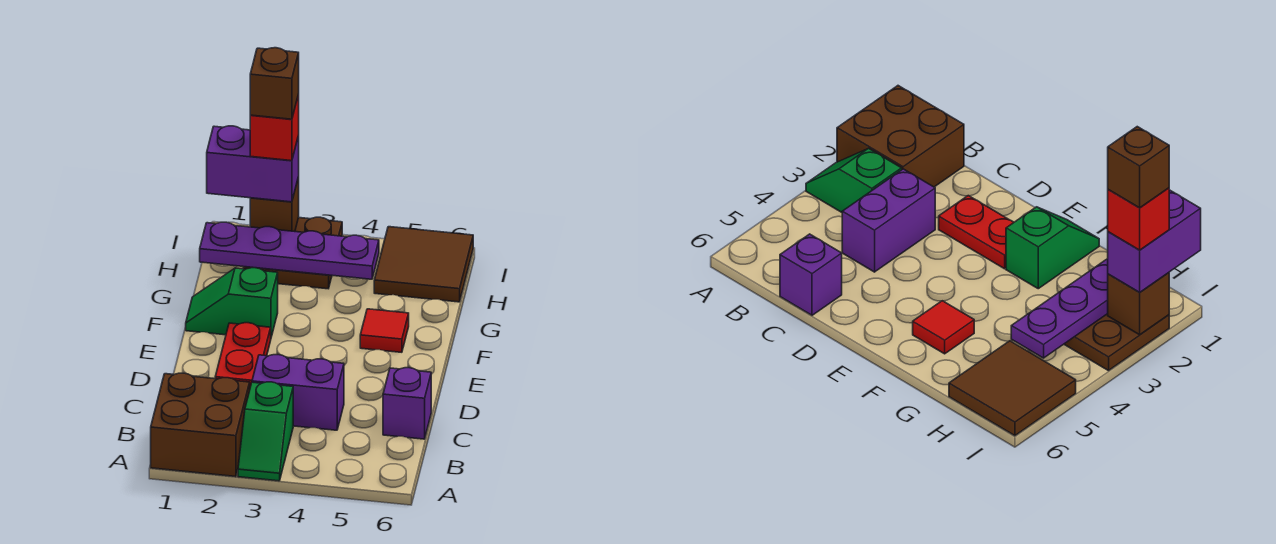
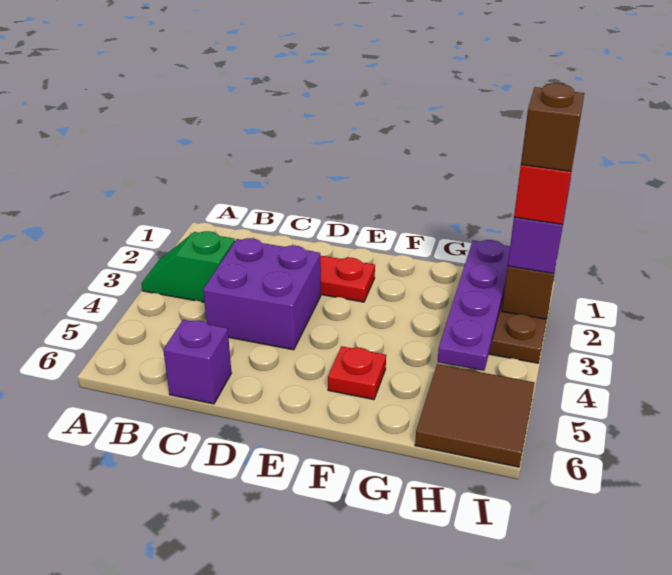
brown brick A1:B2 level 1 -> none
purple brick C3:C4 level 1 -> purple brick C3:D4 level 1
green slope F1:F2 level 1 top 2 -> none
red tile F5 level 1 -> red plate F5 level 1

